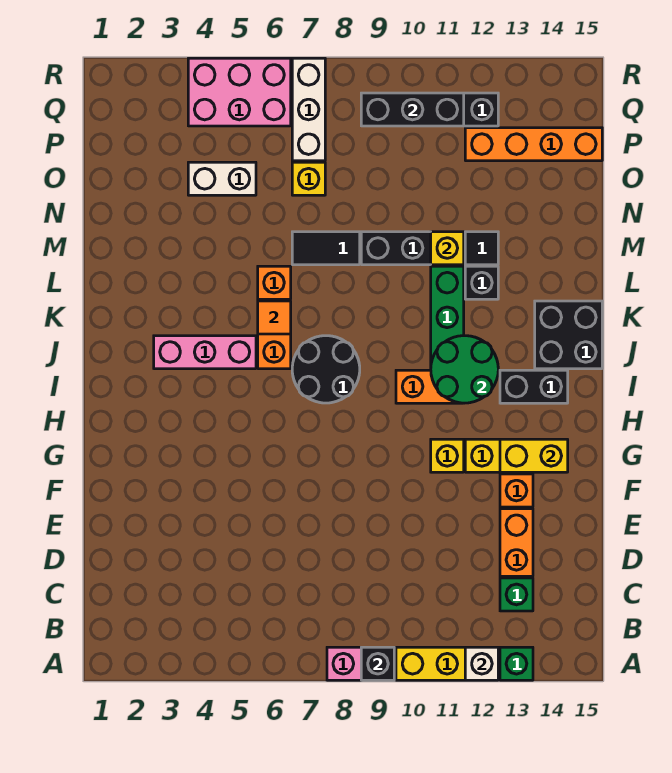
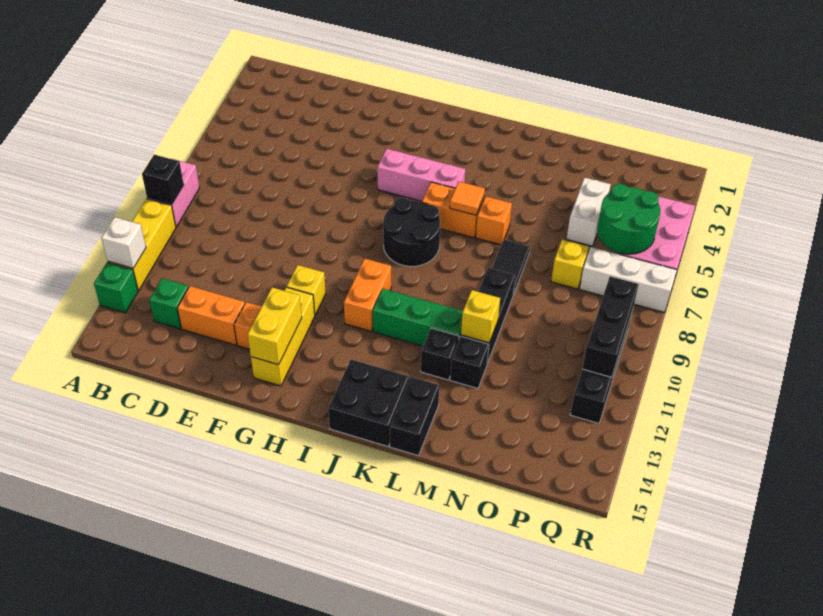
green round brick I11:J12 level 2 -> green round brick P5:Q6 level 2
black brick I13:I14 level 1 -> black brick L14:L15 level 1
pink brick J3:J5 level 1 -> pink brick H5:J5 level 1
black tile M12 level 1 -> black brick M12 level 1
orange brick P12:P15 level 1 -> none

